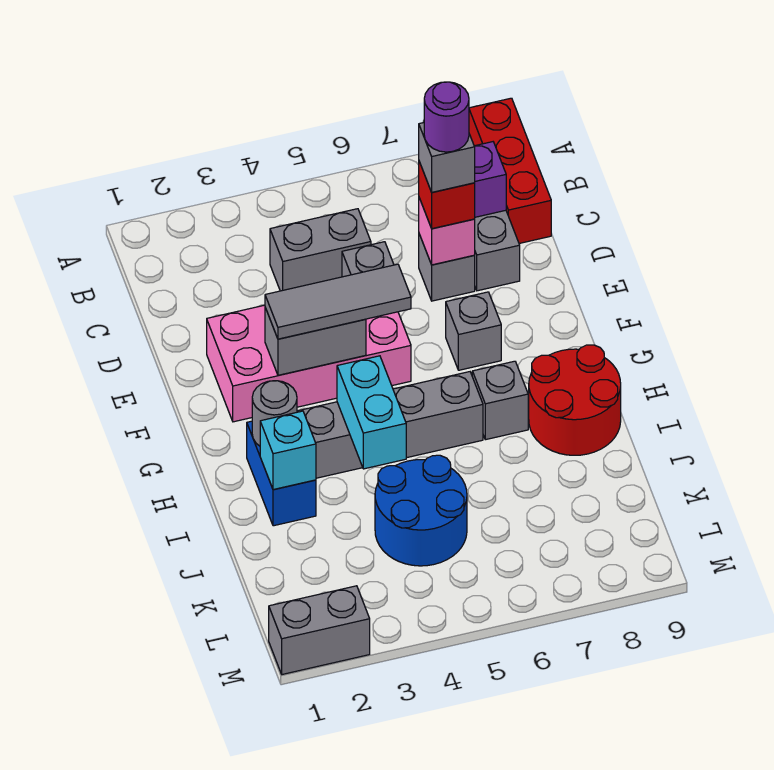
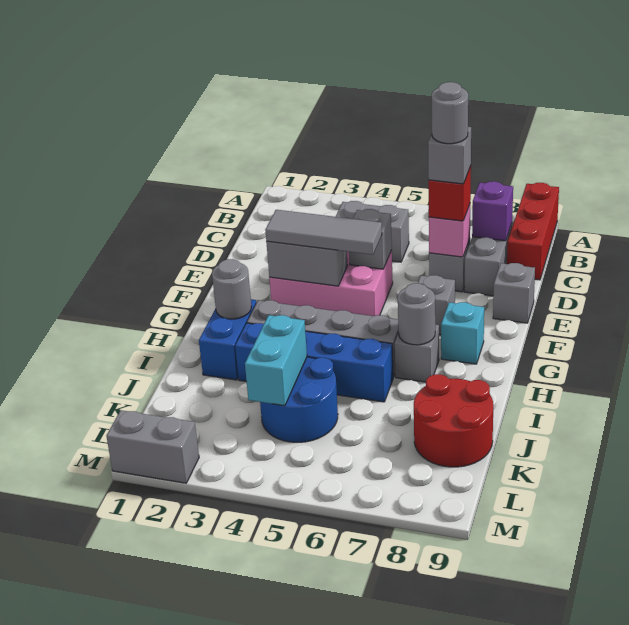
purple round brick D7 level 5 -> grey round brick D7 level 5
pink brick E2:F5 level 1 -> pink brick E3:F5 level 1
none -> grey brick E9 level 1
cyan brick H4:I4 level 2 -> cyan brick J4:K4 level 2
none -> grey round brick H7 level 2
red round brick H8:I9 level 1 -> red round brick J8:K9 level 1
cyan brick I2 level 2 -> cyan brick G8 level 1
none -> blue brick I3:I6 level 1

